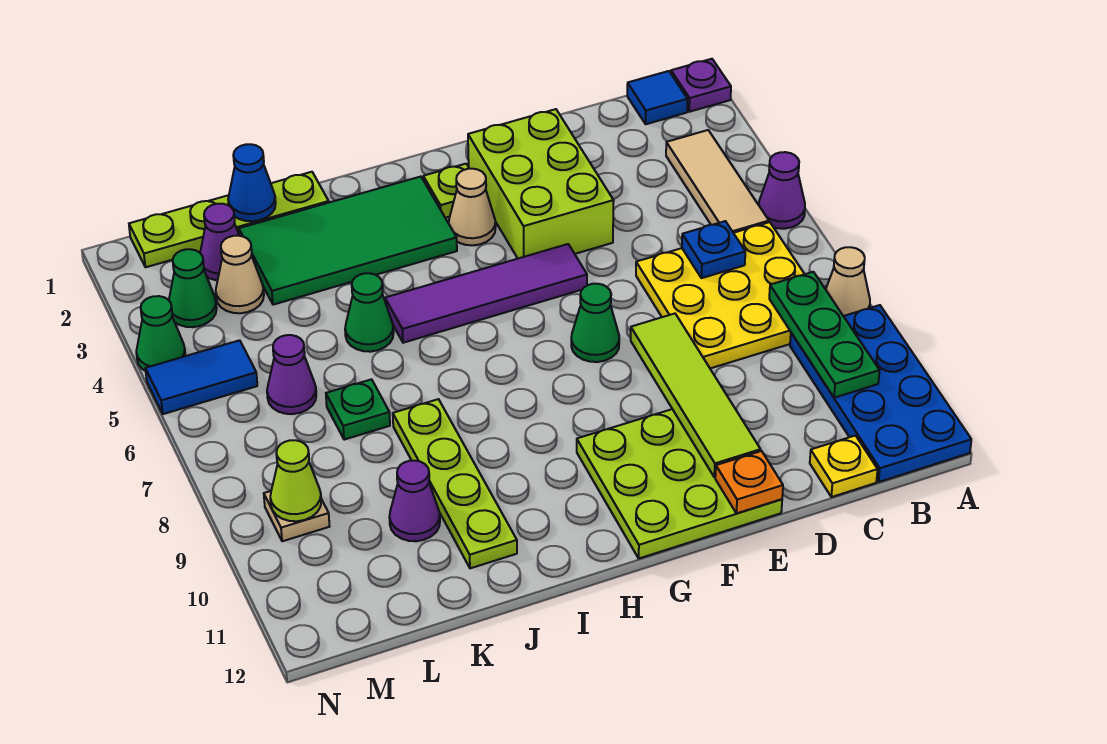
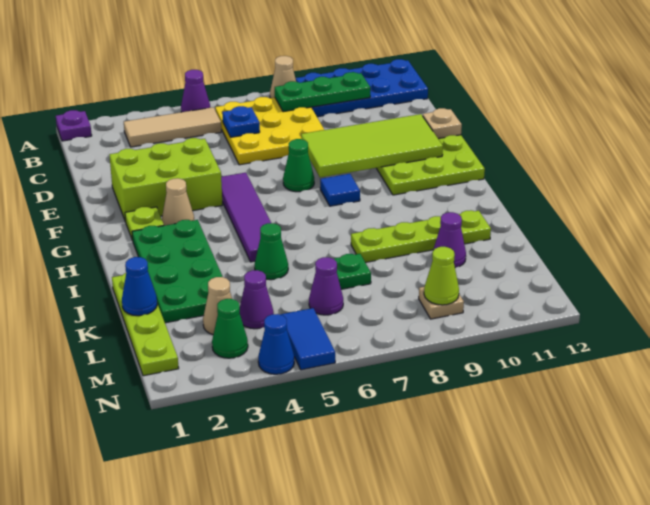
blue tile B1 level 1 -> blue tile G8 level 1
yellow plate C12 level 1 -> none
lime tile E8:E11 level 2 -> lime tile E8:F11 level 2
orange plate E12 level 2 -> tan plate E12 level 2
green tile H2:K3 level 1 -> green plate H2:K3 level 1
purple cone L2 level 1 -> purple cone L4 level 1
green cone N4 level 1 -> blue cone N4 level 1

